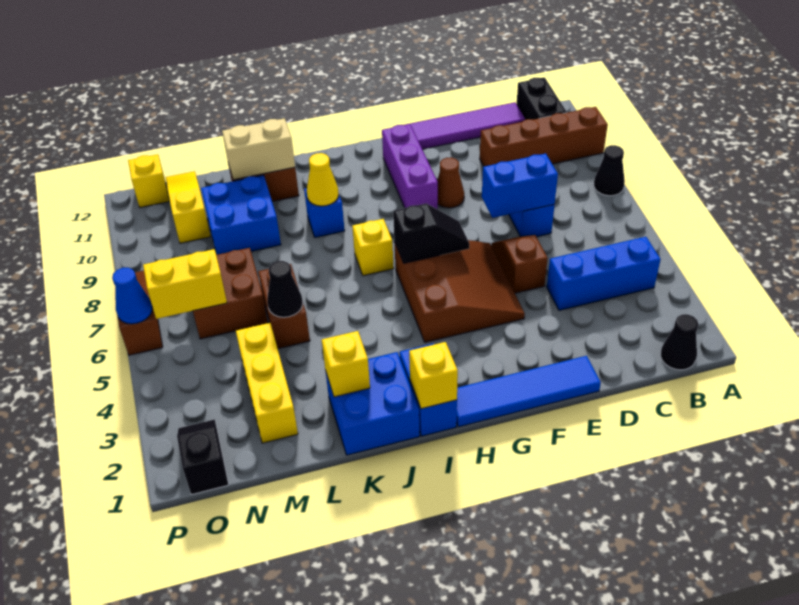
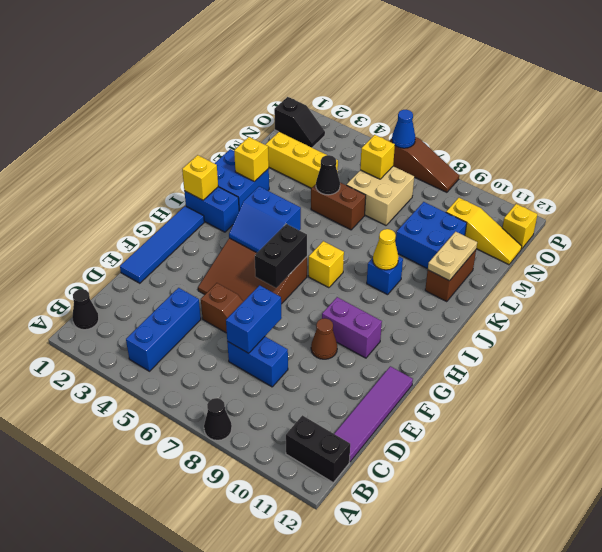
brown brick A10:D10 level 1 -> none
black slope G6:H6 level 2 top H -> black brick G6:H6 level 2
purple brick G9:G11 level 1 -> purple brick G9:G10 level 1
none -> blue slope H4:I5 level 2 top I
tan brick K11:L11 level 2 -> tan plate K11:L11 level 2
brown brick M6:N7 level 1 -> tan brick M6:N7 level 1
yellow brick N6:O6 level 2 -> yellow brick N6 level 2

